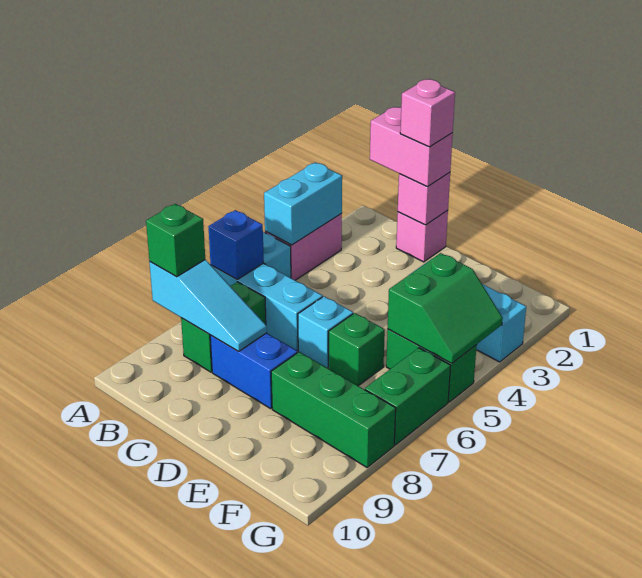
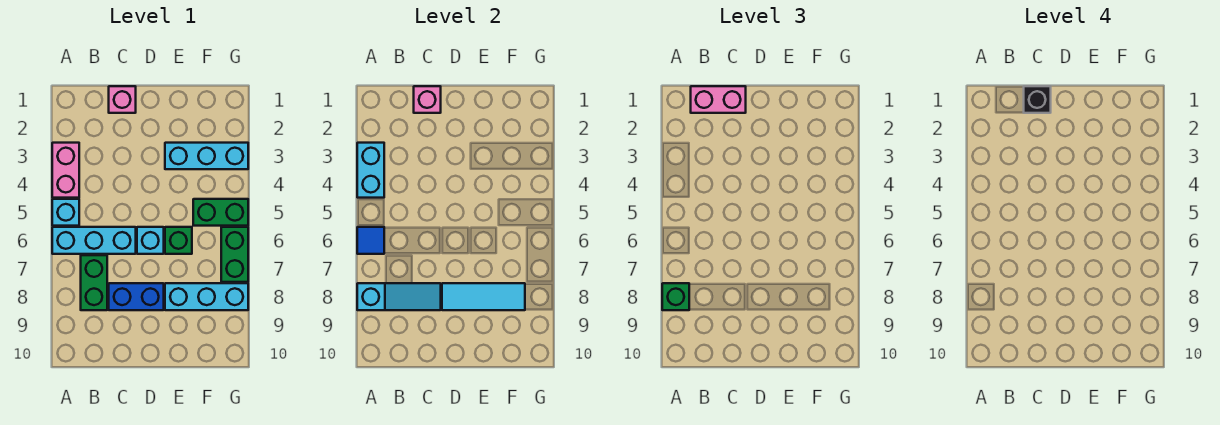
blue brick A6 level 2 -> blue tile A6 level 2
pink brick C1 level 4 -> black brick C1 level 4
none -> cyan tile D8:F8 level 2
green brick E8:G8 level 1 -> cyan brick E8:G8 level 1
green slope F4:G5 level 2 top F -> none

